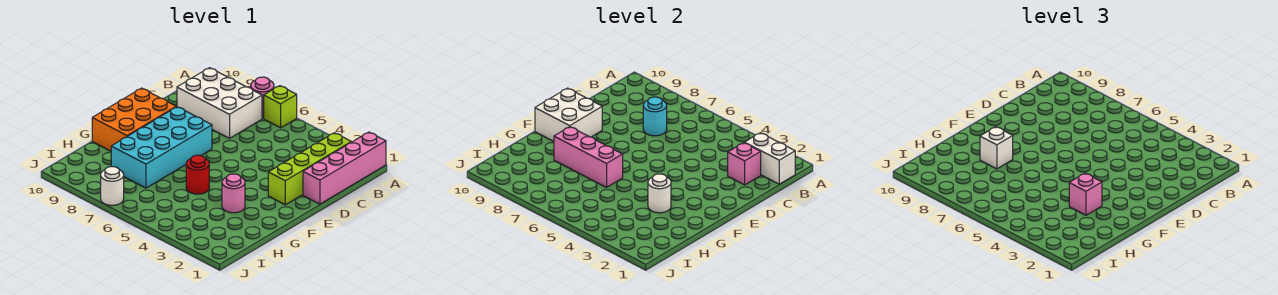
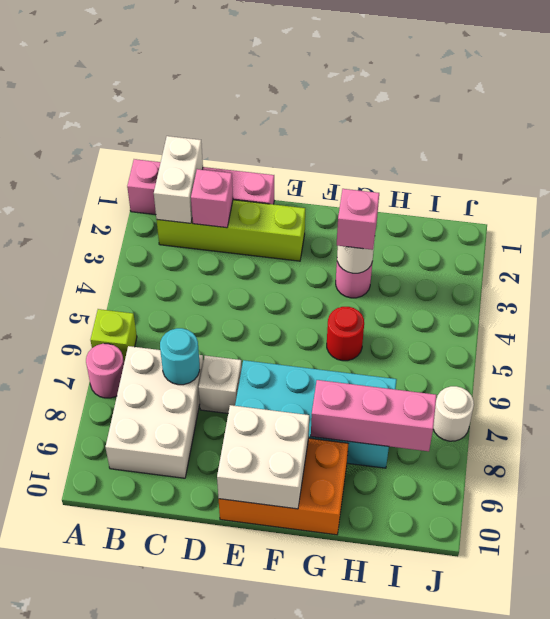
pink brick G6:G8 level 2 -> pink brick G8:I8 level 2
white brick G8 level 3 -> white brick D7 level 1

